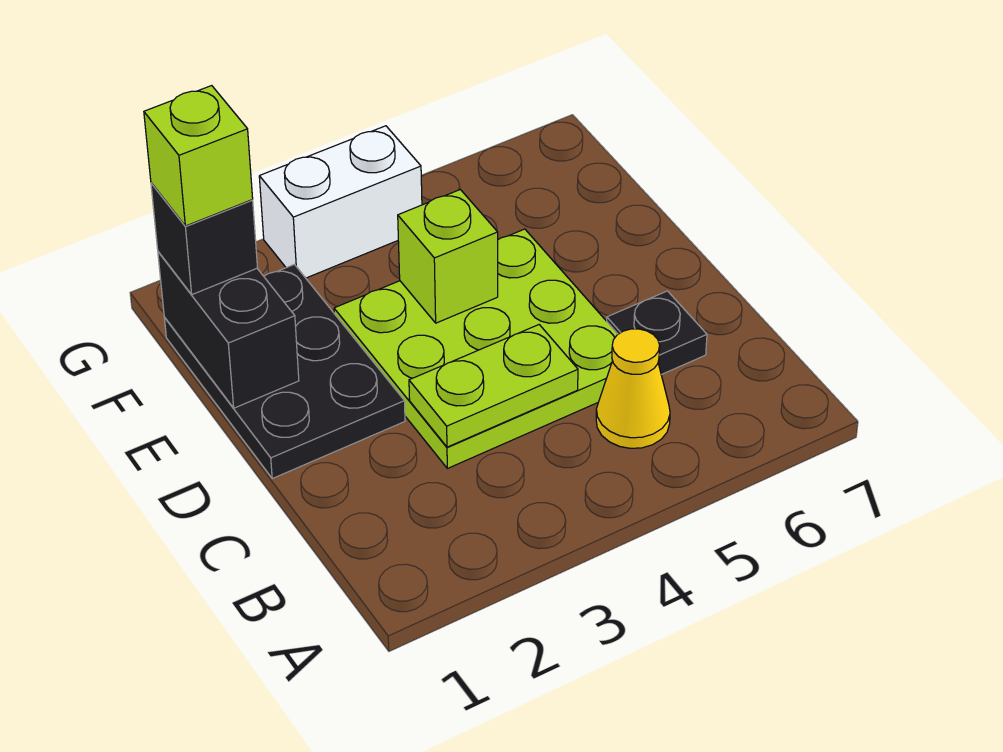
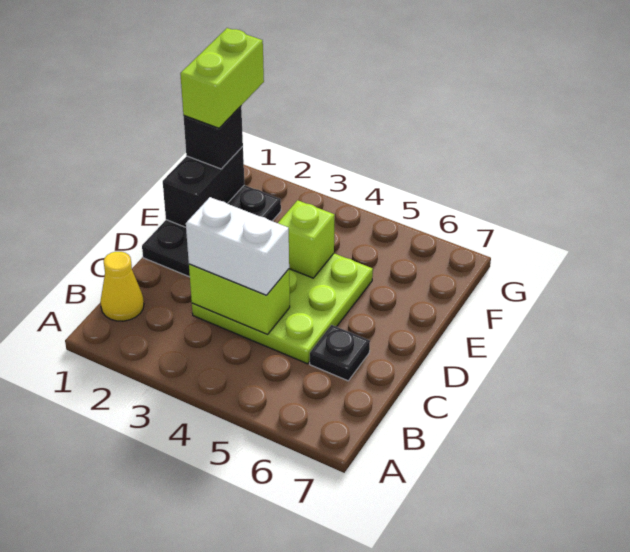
yellow cone B5 level 1 -> yellow cone B1 level 1
lime plate C3:C4 level 2 -> lime brick C3:C4 level 2
lime brick F1 level 4 -> lime brick F1:G1 level 4
white brick G3:G4 level 1 -> white brick C3:C4 level 3

